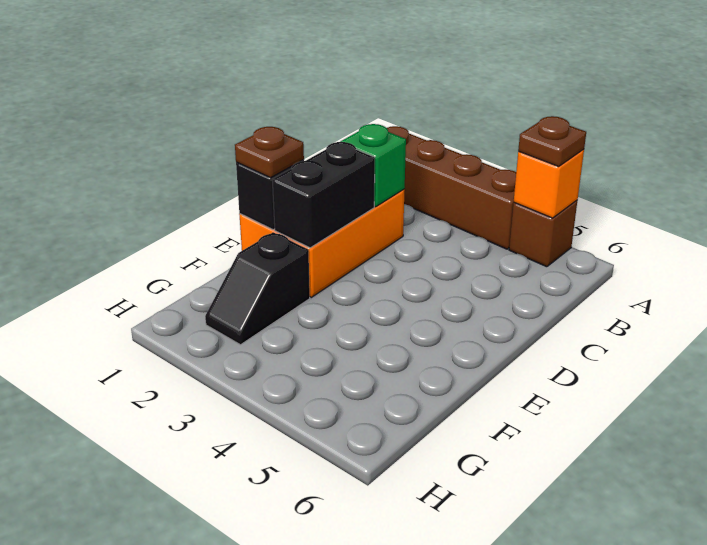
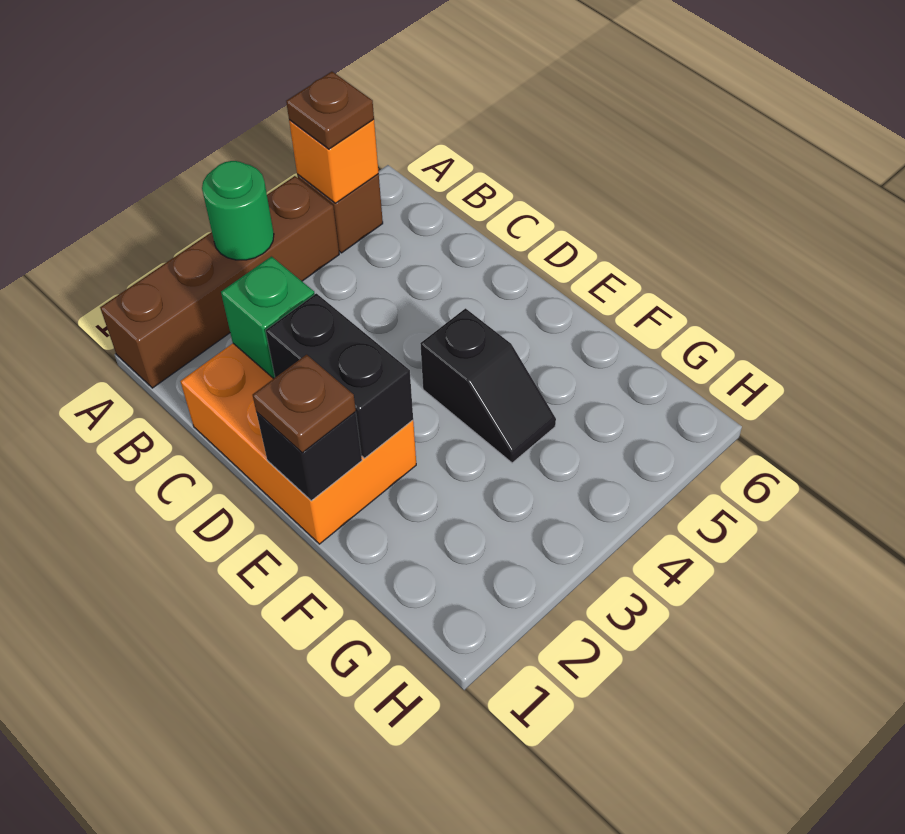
none -> green round brick A3 level 2
black slope F2:G2 level 1 top F -> black slope E4:F4 level 1 top E

